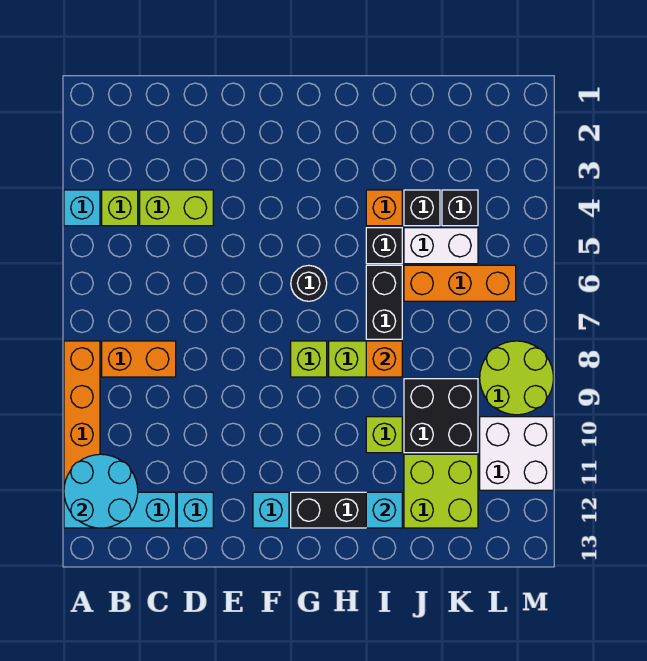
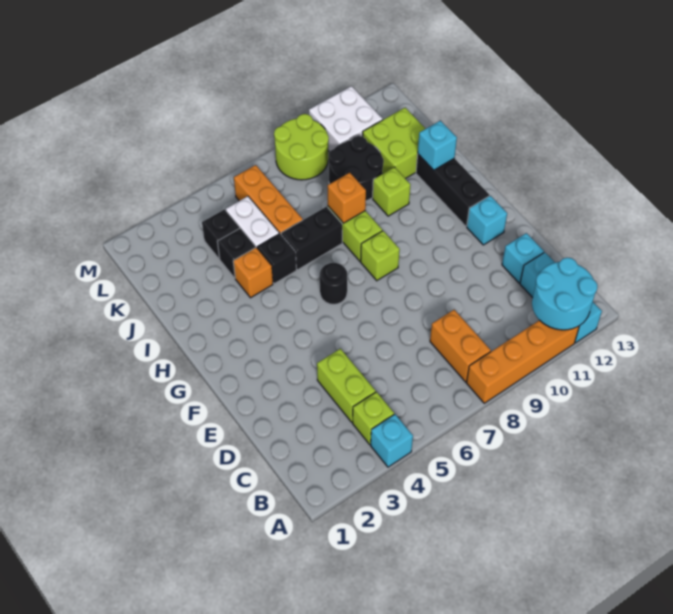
black brick J9:K10 level 1 -> black round brick J9:K10 level 1

